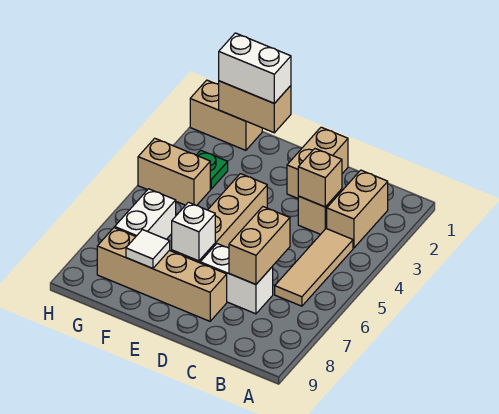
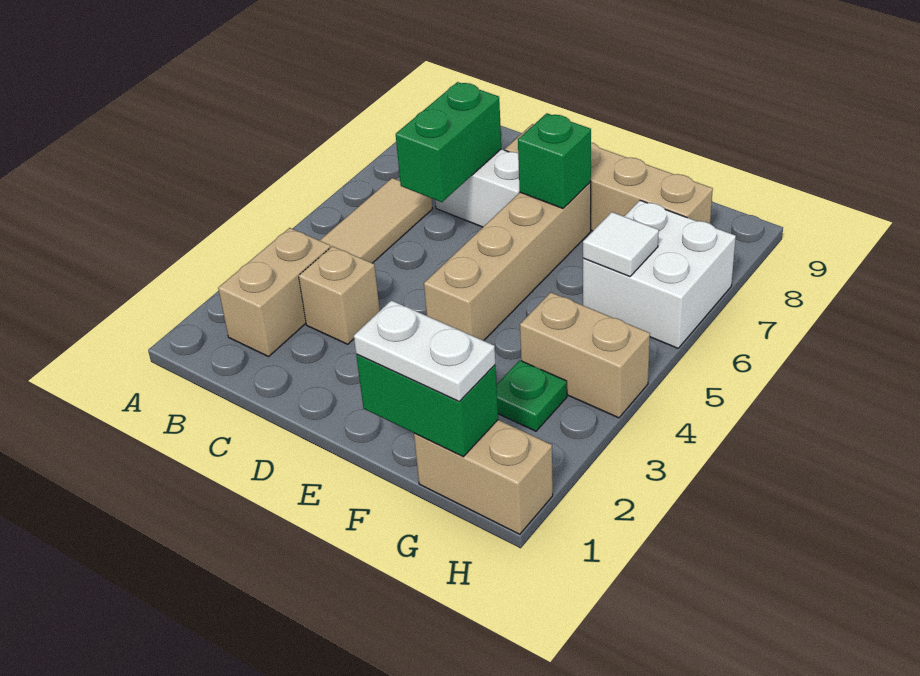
tan brick C3 level 2 -> none
tan brick C6:C7 level 2 -> green brick C6:C7 level 2
tan brick D1:D2 level 1 -> none
white brick E7 level 2 -> green brick E7 level 2
tan brick F1:G1 level 2 -> green brick F1:G1 level 2
white brick F1:G1 level 3 -> white plate F1:G1 level 3
white tile F8 level 2 -> white tile G6 level 2
white brick G6:G7 level 1 -> white brick G6:H7 level 1

